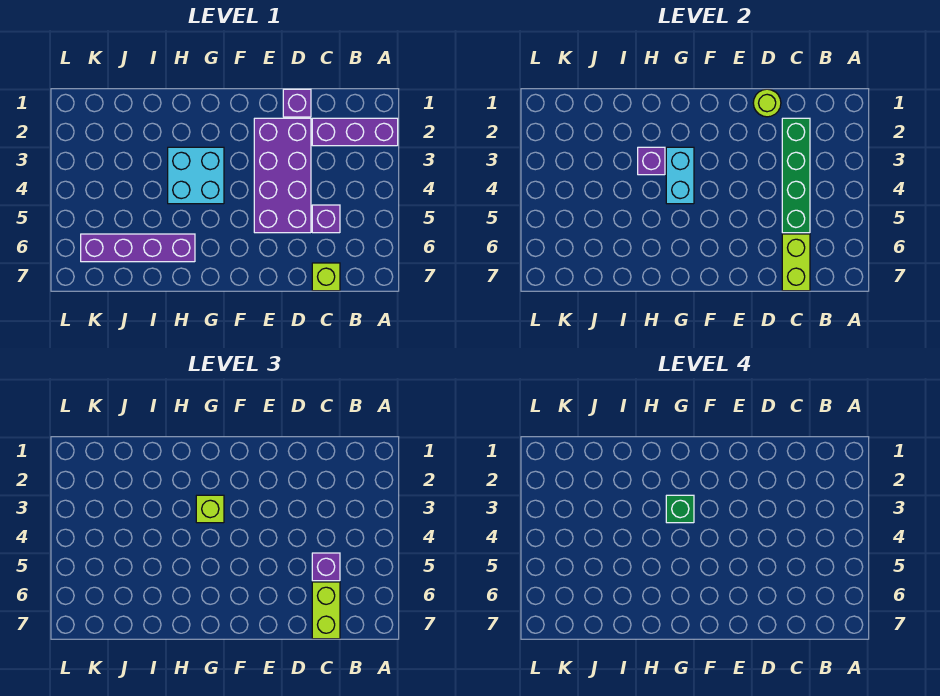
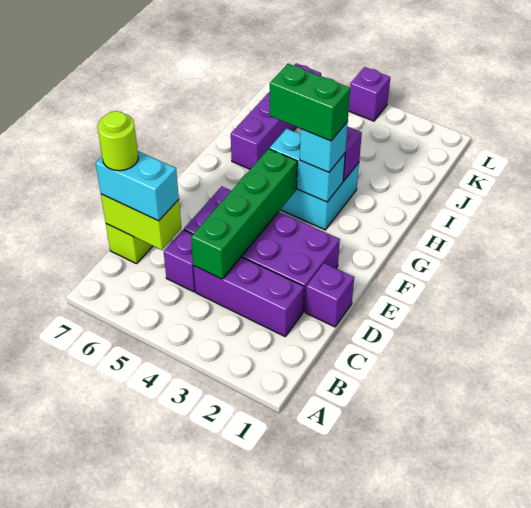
purple brick A2:C2 level 1 -> purple brick C2:C4 level 1
green brick C2:C5 level 2 -> green brick C4:F4 level 2
purple brick C5 level 3 -> purple brick L4 level 1
lime brick C6:C7 level 3 -> cyan brick C6:C7 level 3
lime round brick D1 level 2 -> lime round brick C7 level 4
lime brick G3 level 3 -> cyan brick G3 level 3
green brick G3 level 4 -> green brick G3:G4 level 4

